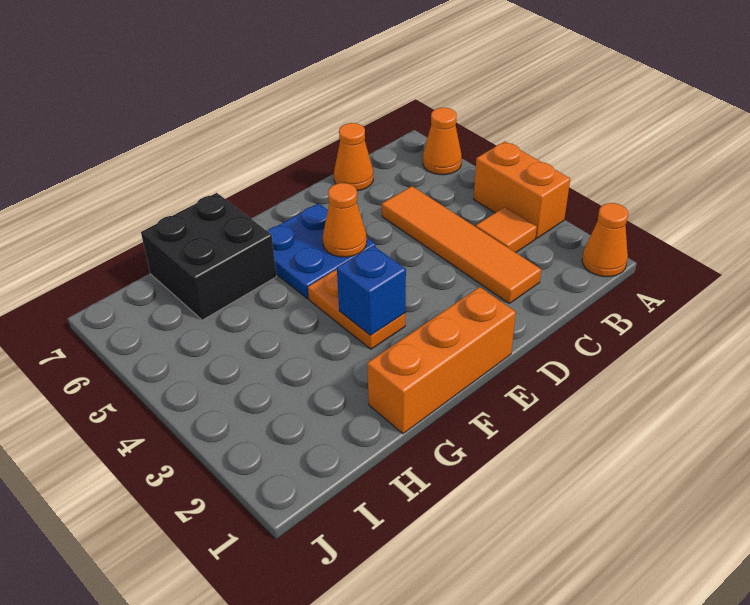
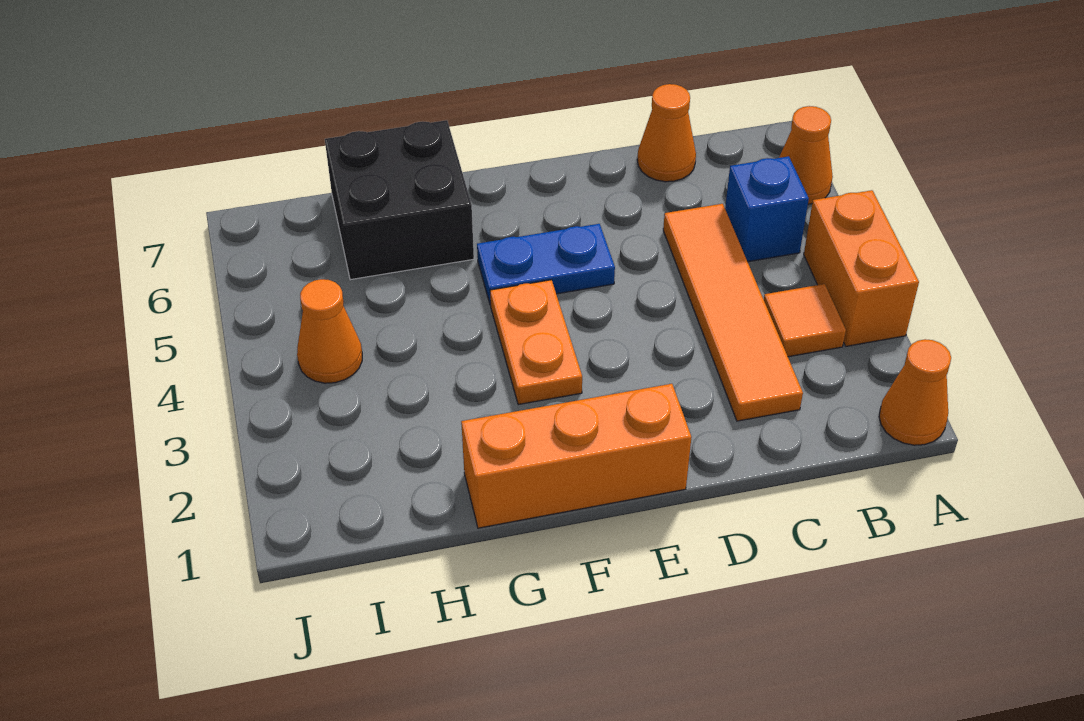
blue plate E5:F6 level 1 -> blue plate E5:F5 level 1
orange cone E5 level 2 -> orange cone I4 level 1
blue brick F3 level 2 -> blue brick B5 level 1

